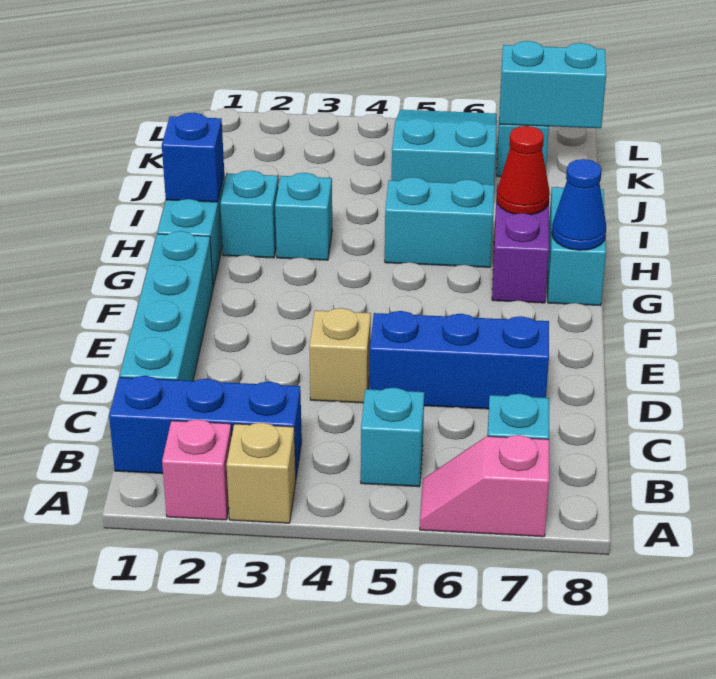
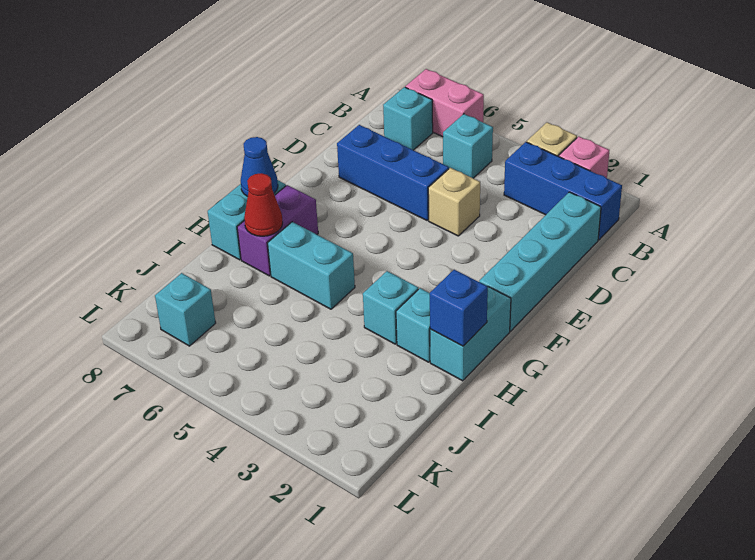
pink slope A6:A7 level 1 top 7 -> pink brick A6:A7 level 1
cyan slope J5:L6 level 1 top J -> none
cyan brick K7:K8 level 2 -> none

